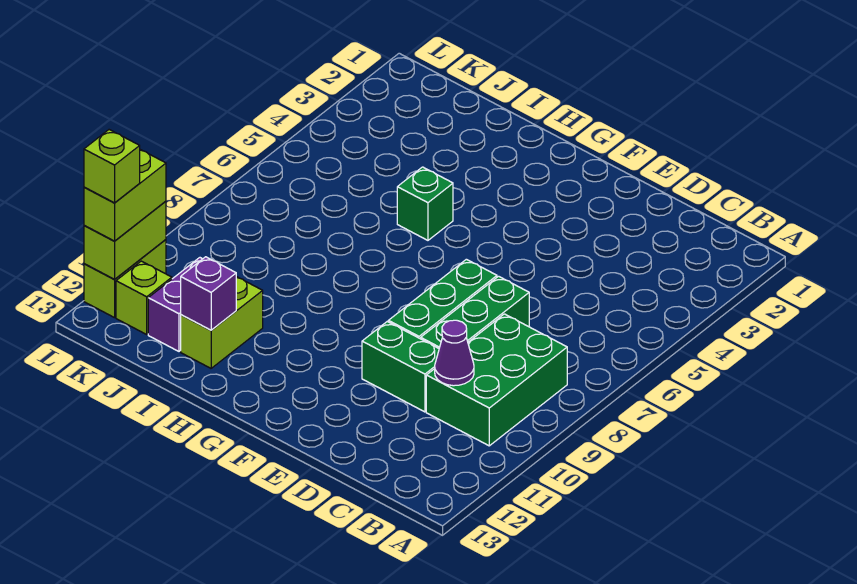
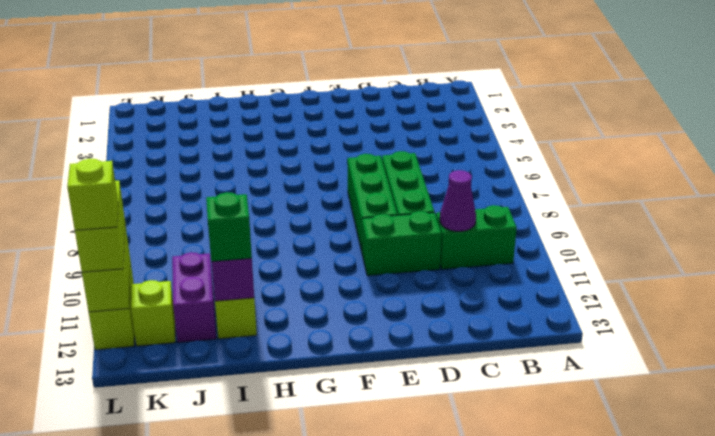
green brick B8:C10 level 1 -> green brick B10:C10 level 1
green brick H5 level 1 -> green brick I12 level 3

